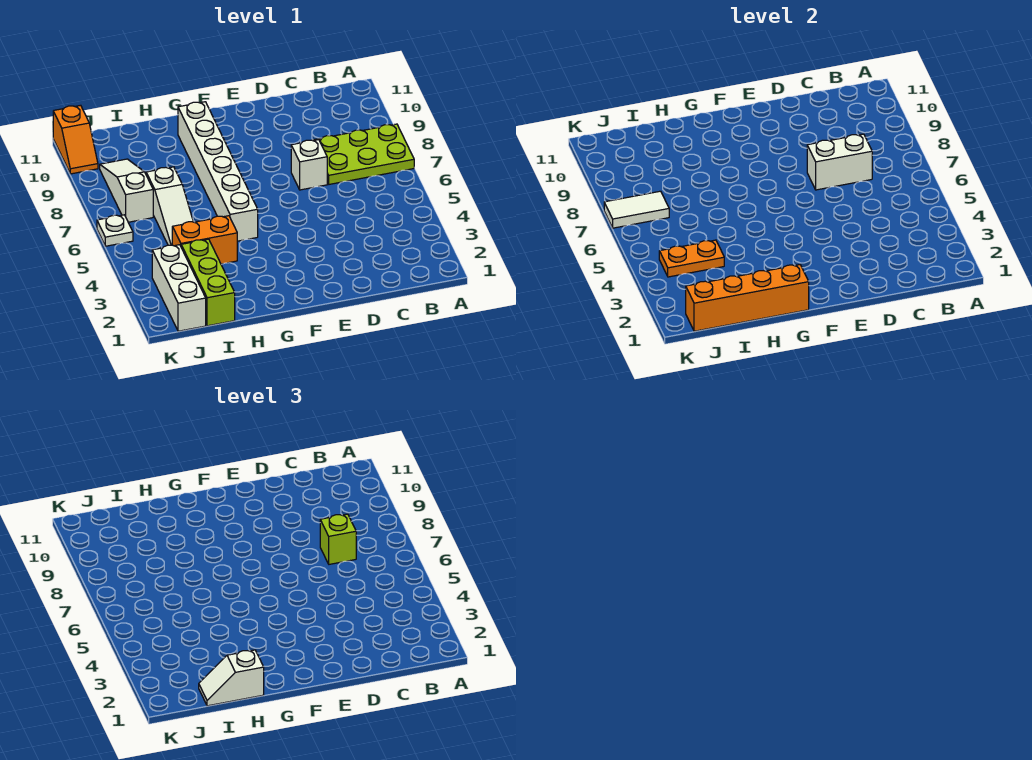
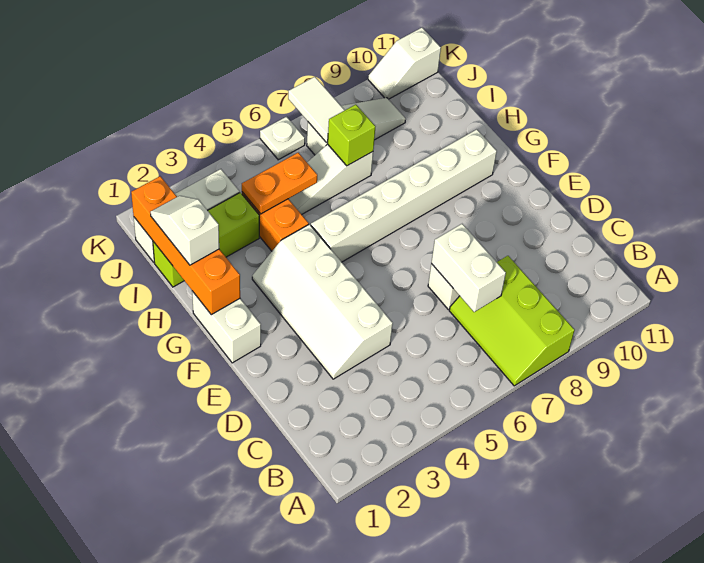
lime plate A7:C8 level 1 -> lime slope A7:C8 level 1 top 8
lime brick C7 level 3 -> lime brick I7 level 2
none -> white slope D3:G4 level 1 top 4
none -> white brick F1:G1 level 1
orange plate I4:J4 level 2 -> orange plate I4:I5 level 2
orange slope K10:K11 level 1 top 11 -> white slope K10:K11 level 1 top 11

